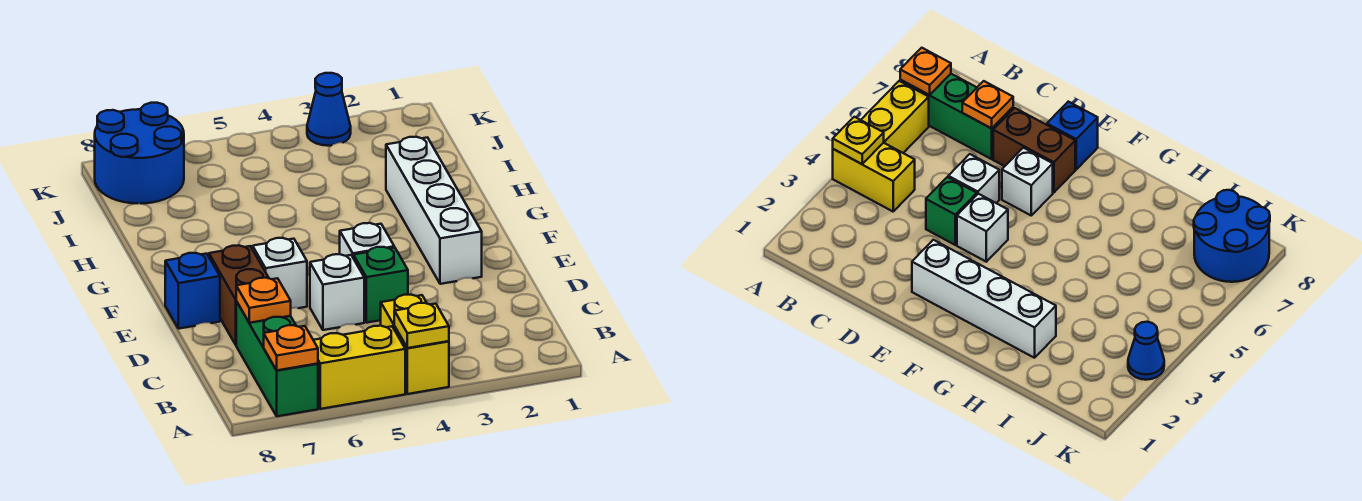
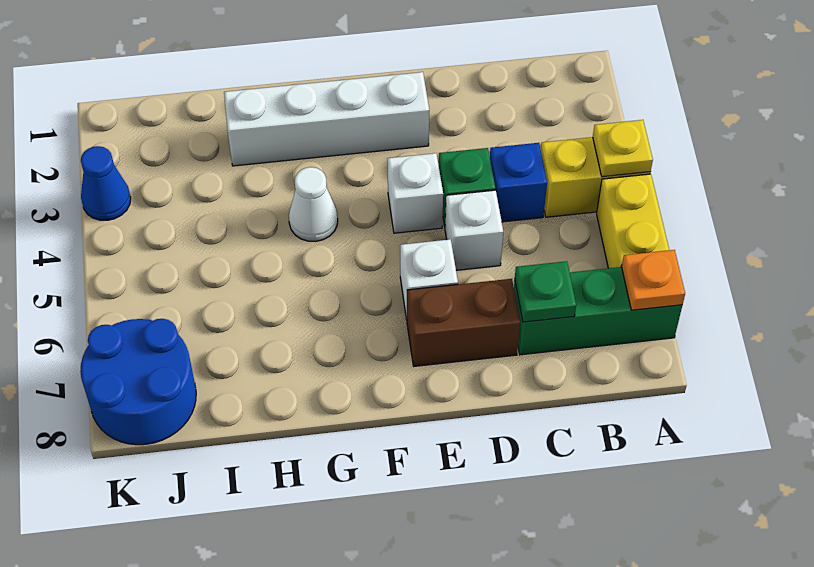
orange plate C7 level 2 -> green plate C7 level 2
blue brick E8 level 1 -> blue brick C4 level 1
none -> white cone G4 level 1

